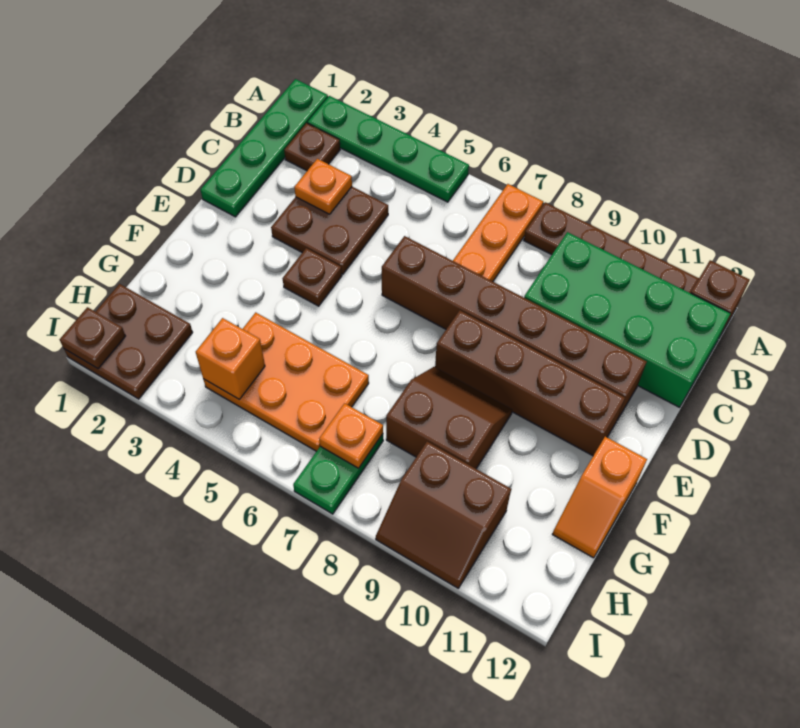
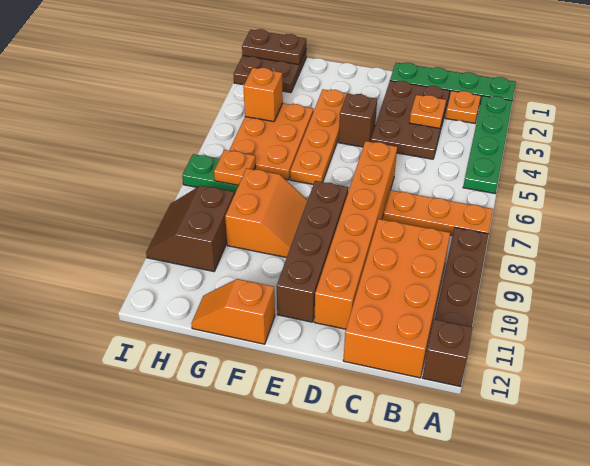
brown plate B2 level 1 -> orange plate B2 level 1
green brick B9:C12 level 1 -> orange brick B9:C12 level 1
brown plate C3:D4 level 1 -> brown plate C2:D4 level 1
brown brick D6:D11 level 1 -> orange brick D6:D11 level 1
brown plate E4 level 1 -> brown brick E4 level 1
none -> orange plate F3:F6 level 1
brown slope F8:G9 level 1 top G -> orange slope F8:G9 level 1 top G
brown plate I1 level 2 -> brown plate H1:I1 level 2

